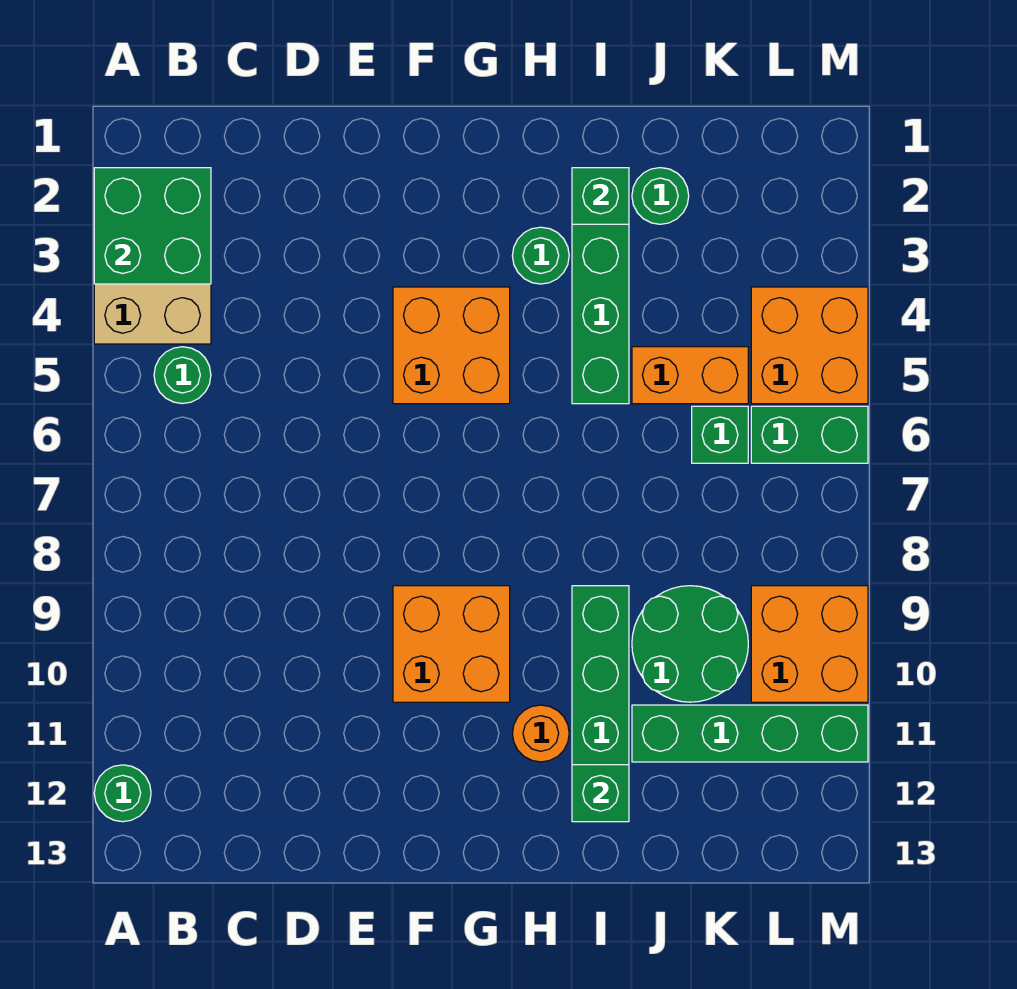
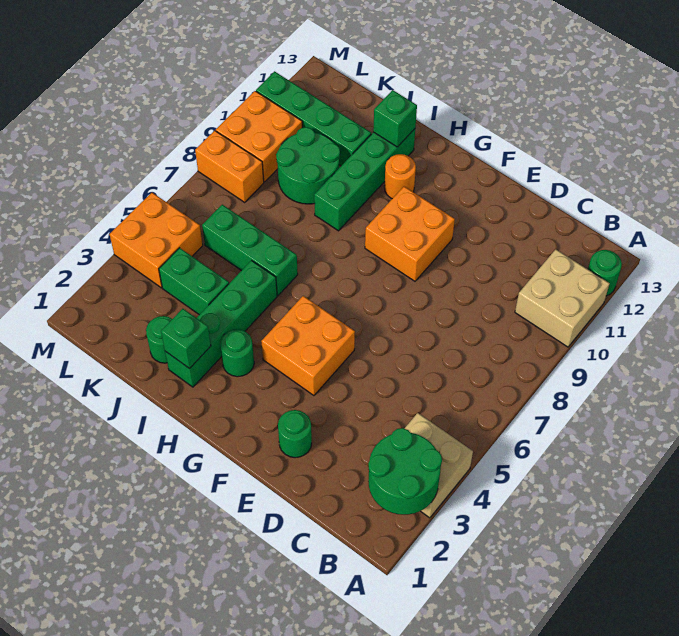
green brick A2:B3 level 2 -> green round brick A2:B3 level 2
none -> tan brick A10:B11 level 1
green round brick B5 level 1 -> green round brick E2 level 1
orange brick J5:K5 level 1 -> orange brick L8:M8 level 1
green brick K6 level 1 -> green brick I6:K6 level 1
green brick L6:M6 level 1 -> green brick J4:K4 level 1

